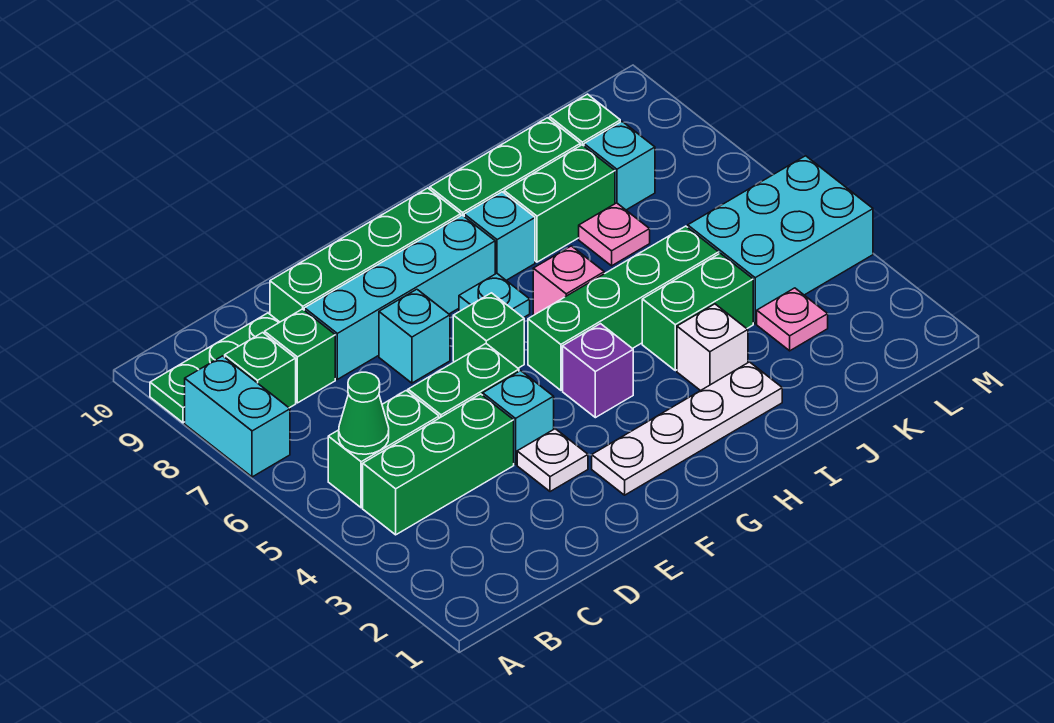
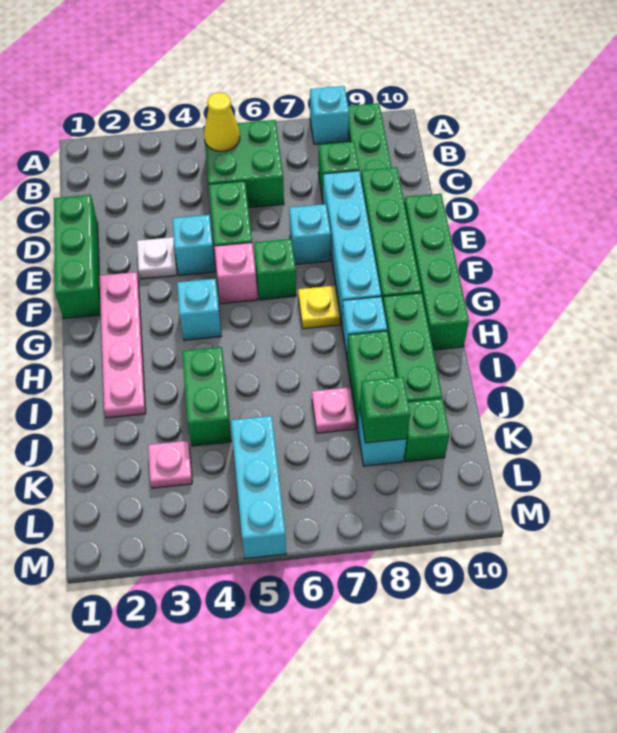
cyan brick A7:A8 level 1 -> cyan brick A8 level 1
green brick B4:D4 level 1 -> green brick D1:F1 level 1
green brick B5:C5 level 1 -> green brick B5:C6 level 1
green cone B5 level 2 -> yellow cone B5 level 2
green brick B8 level 1 -> green brick K8 level 2
white plate F2:I2 level 1 -> pink plate F2:I2 level 1
purple brick G4 level 1 -> cyan brick G4 level 1
green brick G5:J5 level 1 -> green brick E10:H10 level 1
cyan plate G7 level 1 -> yellow plate G7 level 1
pink brick H6 level 1 -> pink brick F5 level 1
white brick I3 level 1 -> none
cyan brick K4:M5 level 1 -> cyan brick K5:M5 level 1

